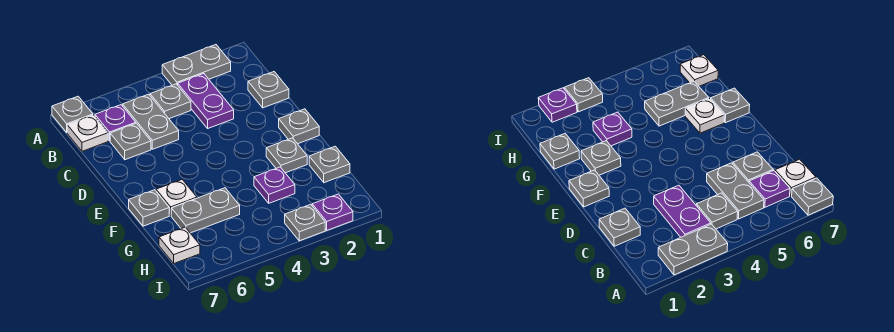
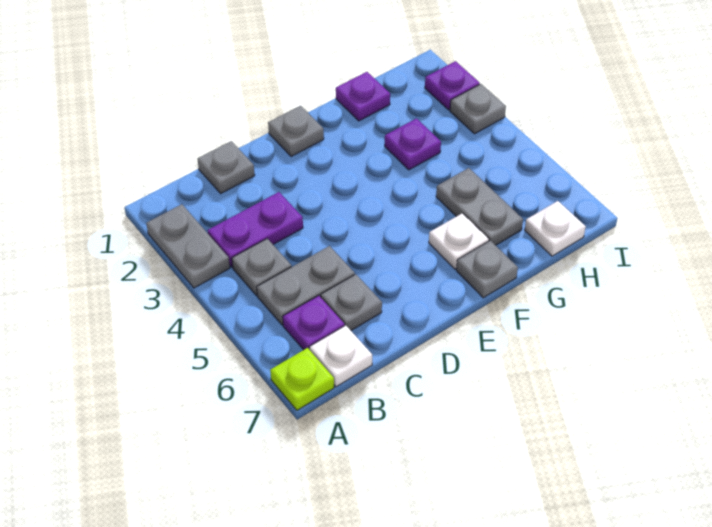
grey plate A7 level 1 -> lime plate A7 level 1
grey plate F2 level 1 -> none
grey plate G1 level 1 -> purple plate G1 level 1

